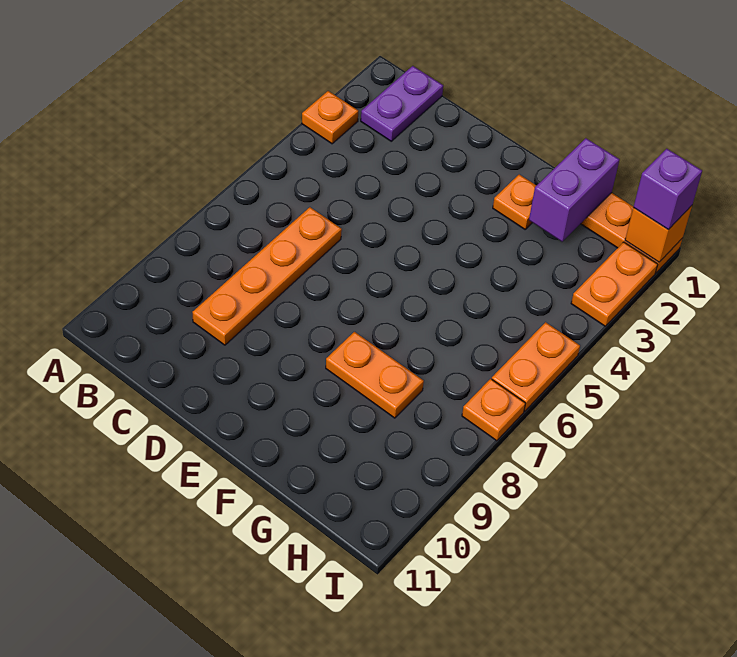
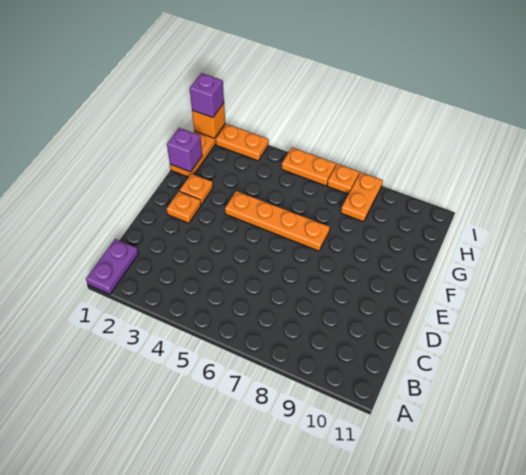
orange plate A3 level 1 -> orange plate E2 level 1
purple plate B1:B2 level 1 -> purple plate A1:B1 level 1
orange plate C6:C9 level 1 -> orange plate F4:F7 level 1
orange plate F8:G8 level 1 -> orange plate H8:I8 level 1
purple brick G1:G2 level 2 -> purple brick G1 level 2

